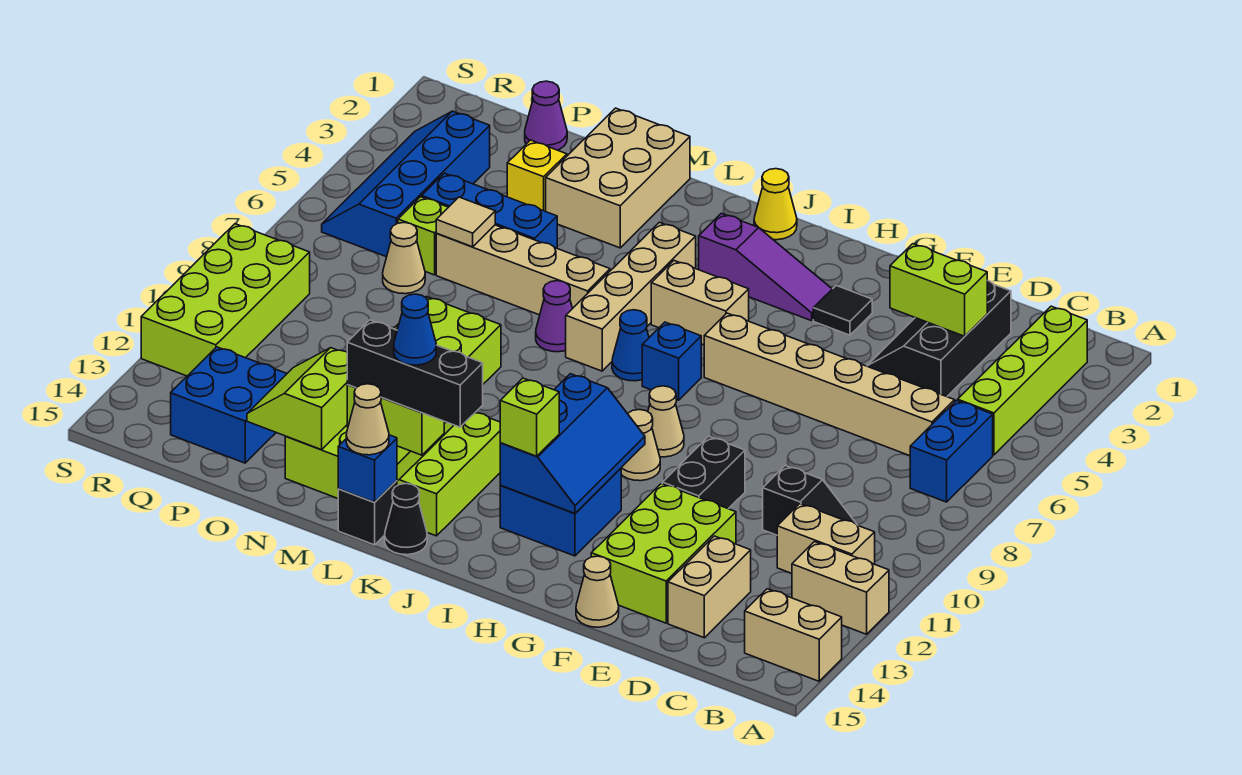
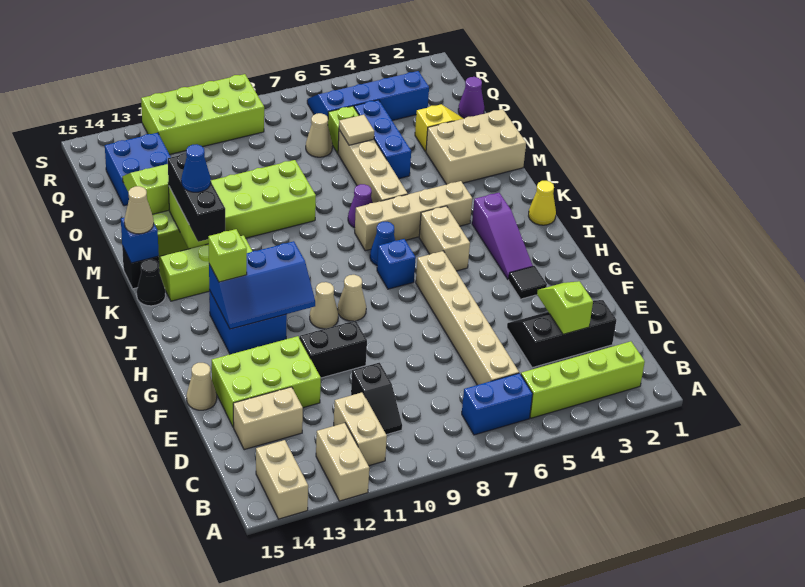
lime brick D3:E3 level 2 -> lime slope D3:E3 level 2 top D

